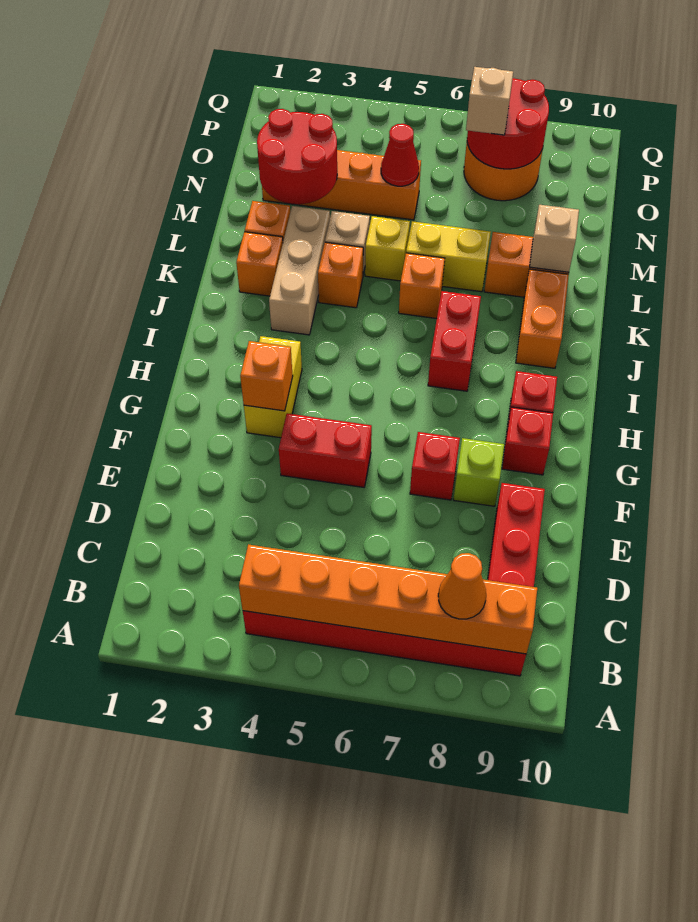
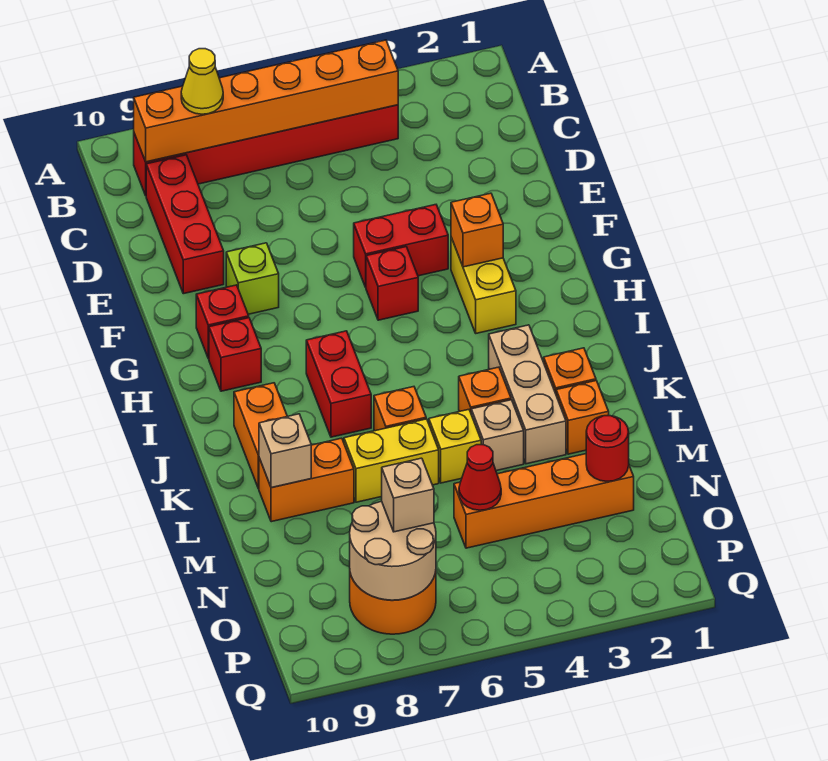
orange cone B8 level 3 -> yellow cone B8 level 3
red brick F7 level 1 -> red brick G5 level 1
red round brick M2:N3 level 2 -> red round brick N2 level 2
red round brick O7:P8 level 2 -> tan round brick O7:P8 level 2

